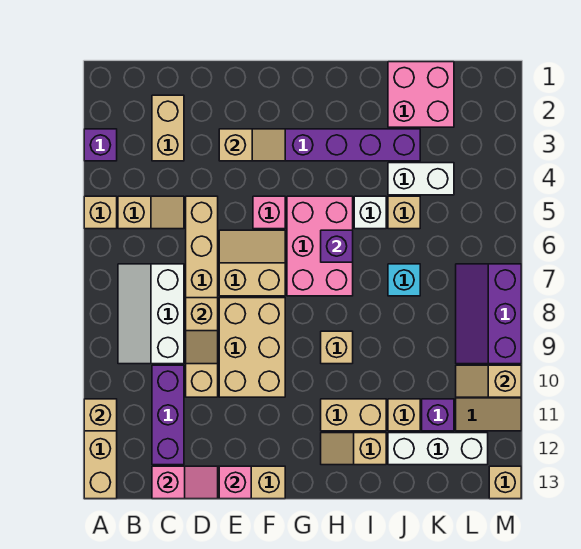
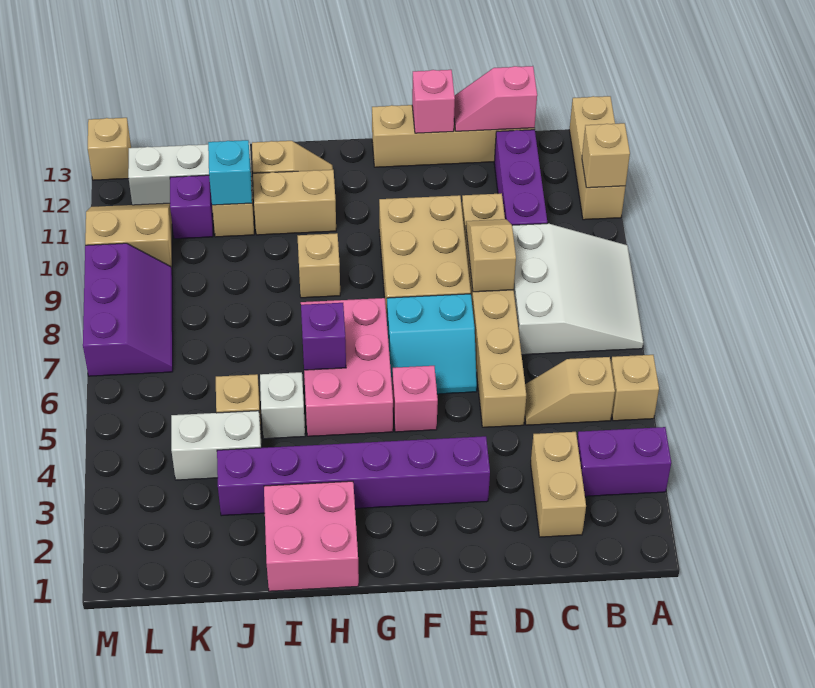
purple brick A3 level 1 -> purple brick A3:B3 level 1
white slope B7:C9 level 1 top C -> white slope A7:C9 level 1 top C
tan slope E3:F3 level 2 top E -> none
tan slope E6:F7 level 1 top 7 -> cyan slope E6:F7 level 1 top 7
pink brick J1:K2 level 1 -> pink brick H1:I2 level 1
cyan brick J7 level 1 -> cyan brick J11 level 2
tan slope L10:M10 level 2 top M -> none

